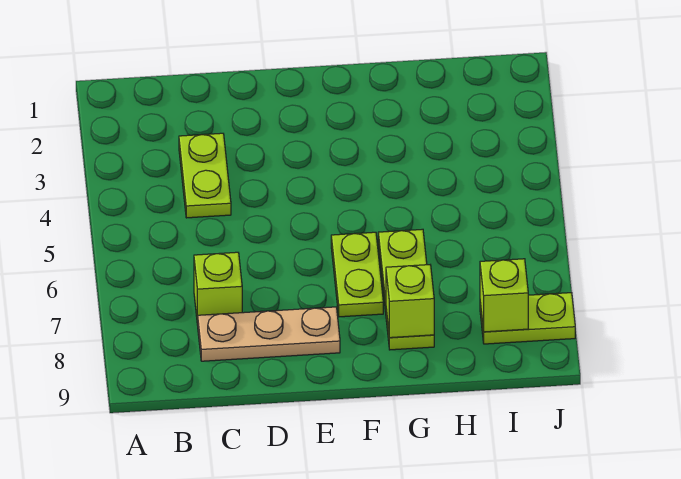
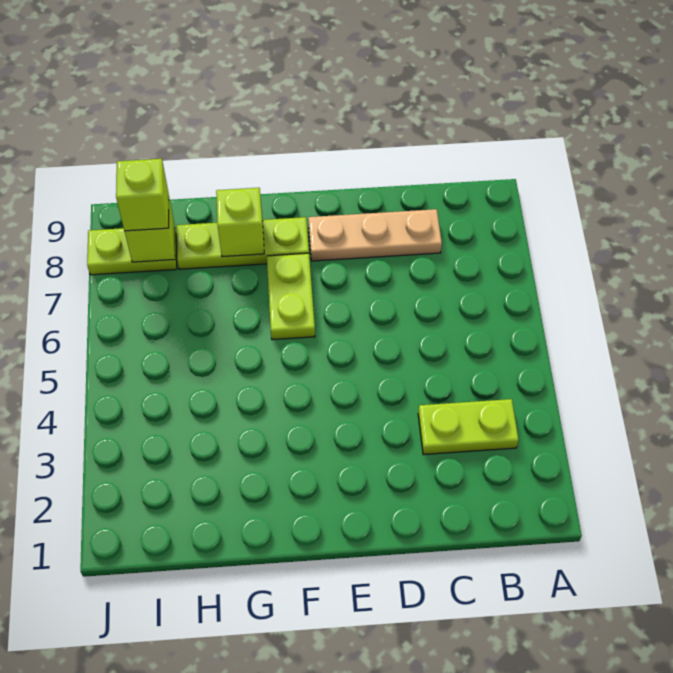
lime plate C3:C4 level 1 -> lime plate B3:C3 level 1
lime brick C7 level 1 -> lime brick I8 level 3
lime plate G6:G8 level 1 -> lime plate F8:H8 level 1

